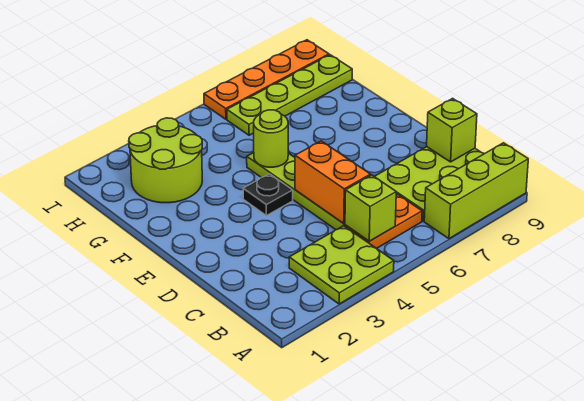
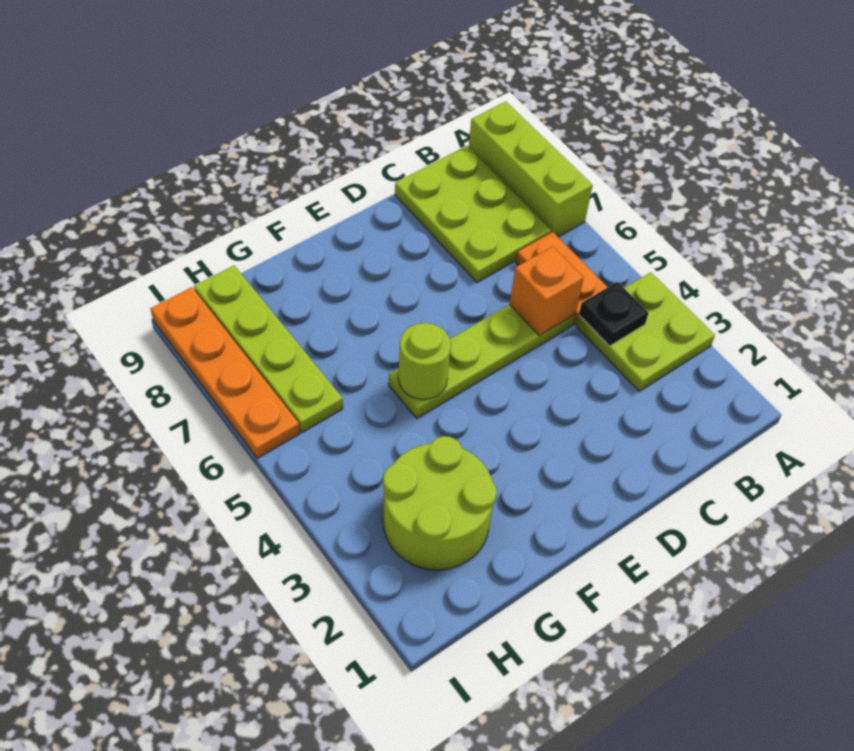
lime brick B5 level 2 -> none
orange brick C5:D5 level 2 -> orange brick C5 level 2
lime brick C9 level 2 -> none
black plate E4 level 1 -> black plate B4 level 2

